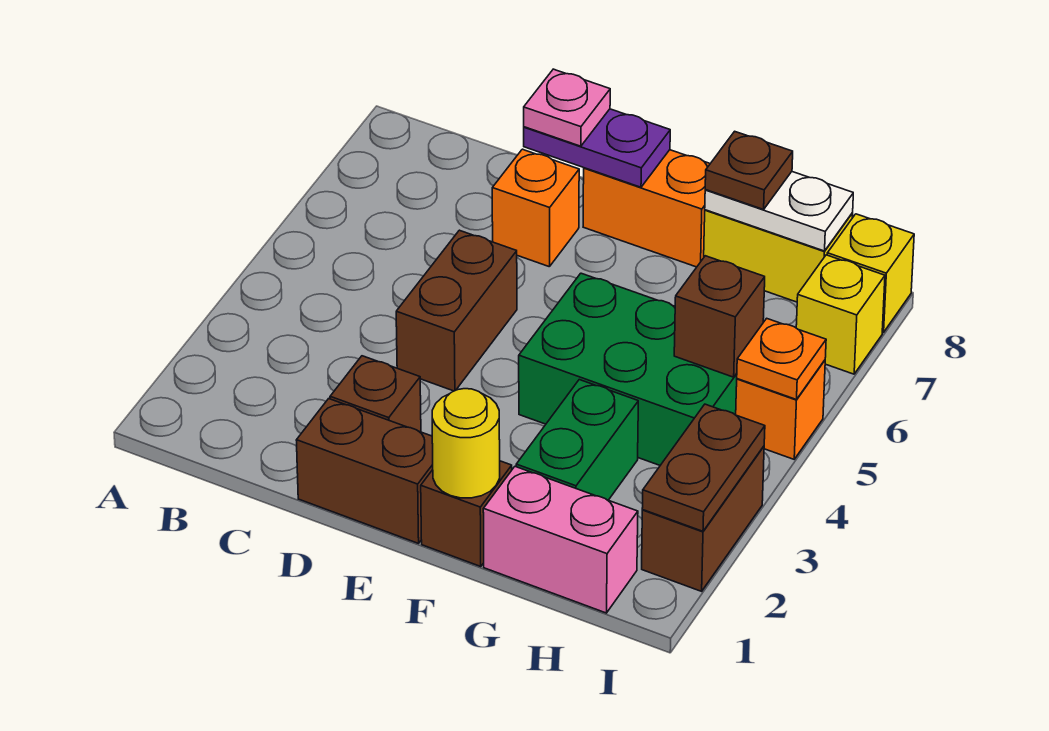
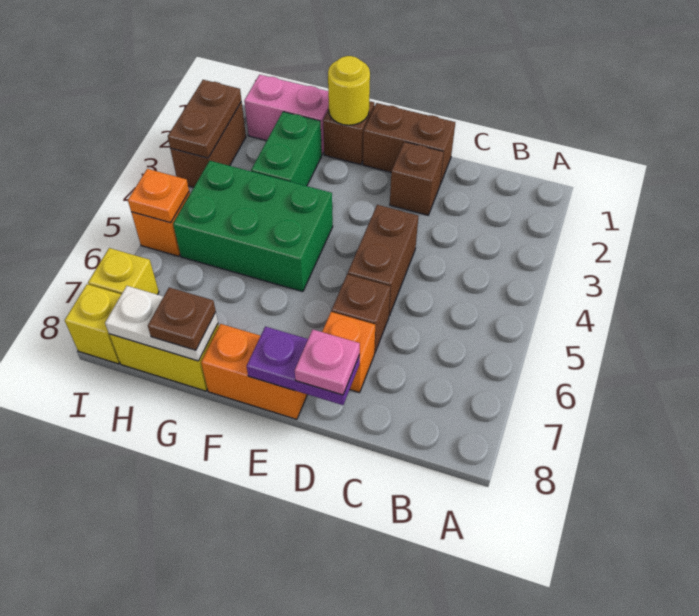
brown brick H5 level 2 -> brown brick D6 level 1

